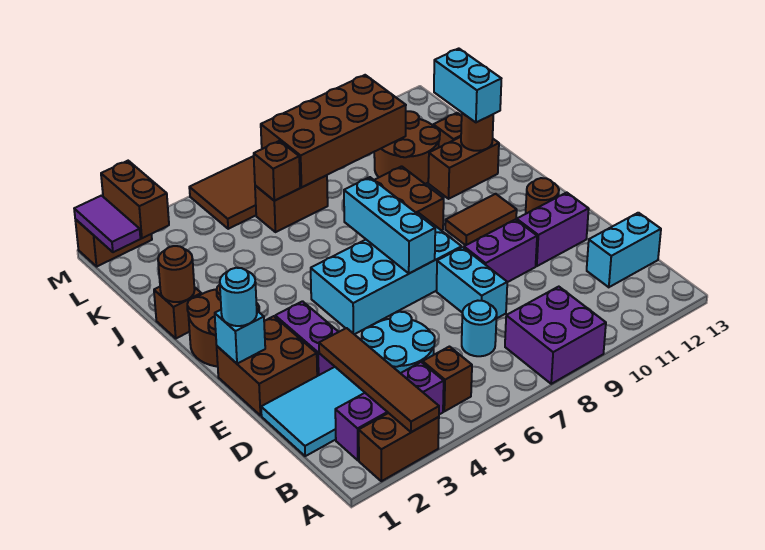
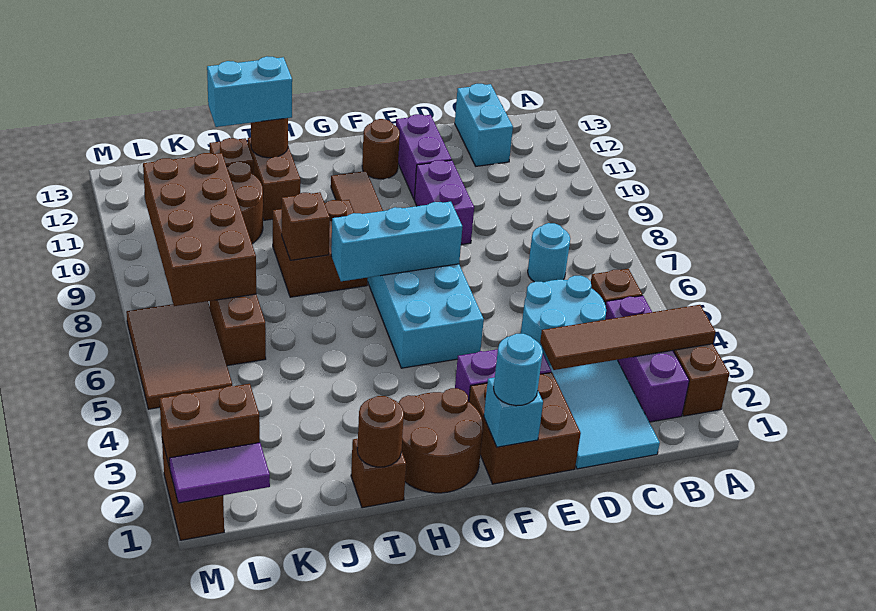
purple brick A8:B9 level 1 -> none
cyan brick D8:E8 level 1 -> none
brown brick K6 level 2 -> brown brick I8 level 2

